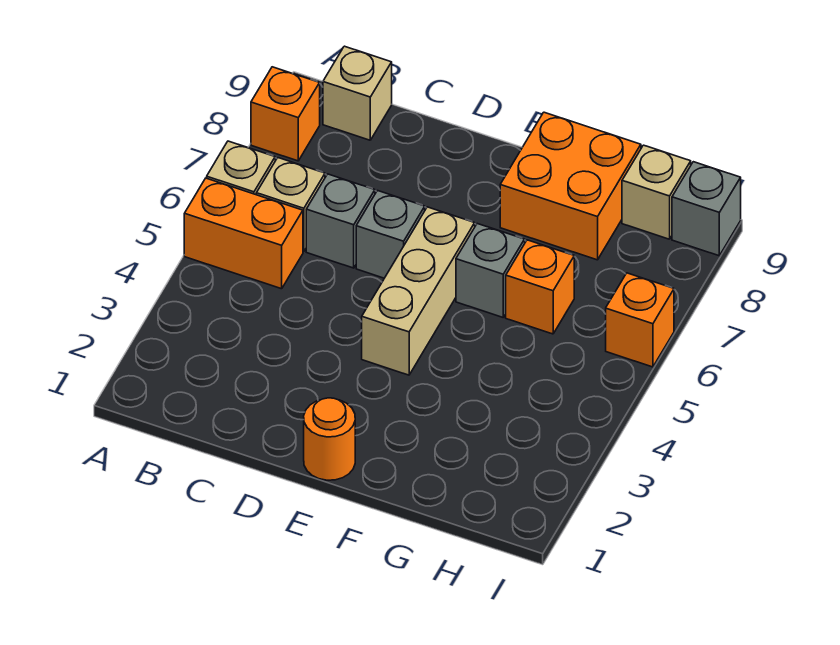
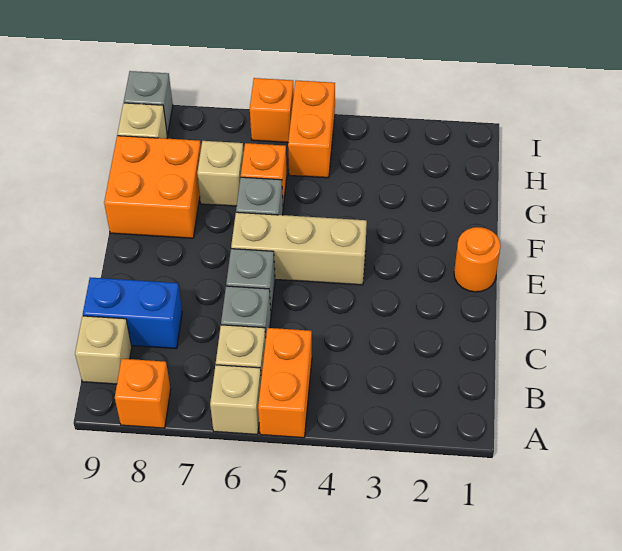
none -> blue brick C8:C9 level 1
none -> tan brick G7 level 1
none -> orange brick H5:I5 level 1

